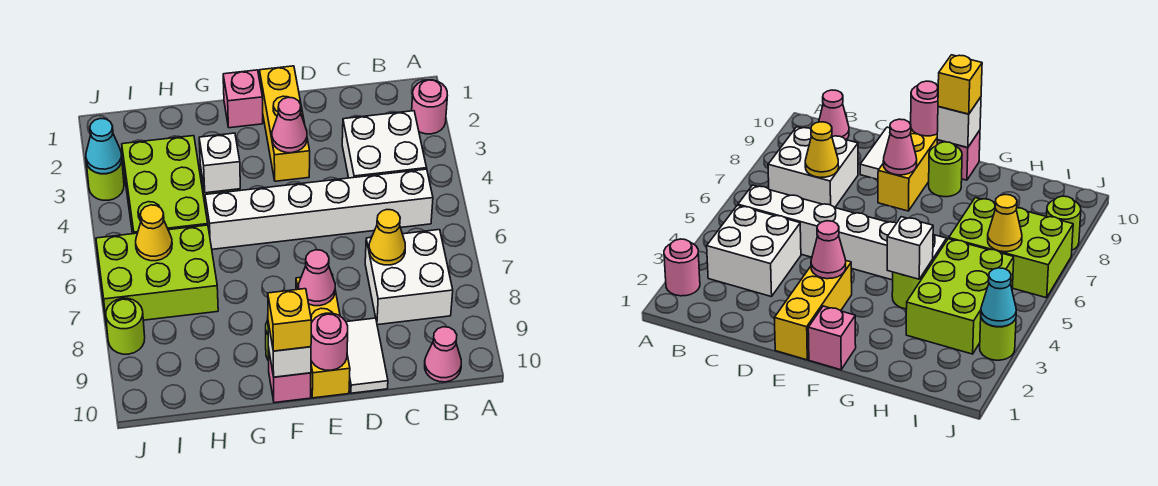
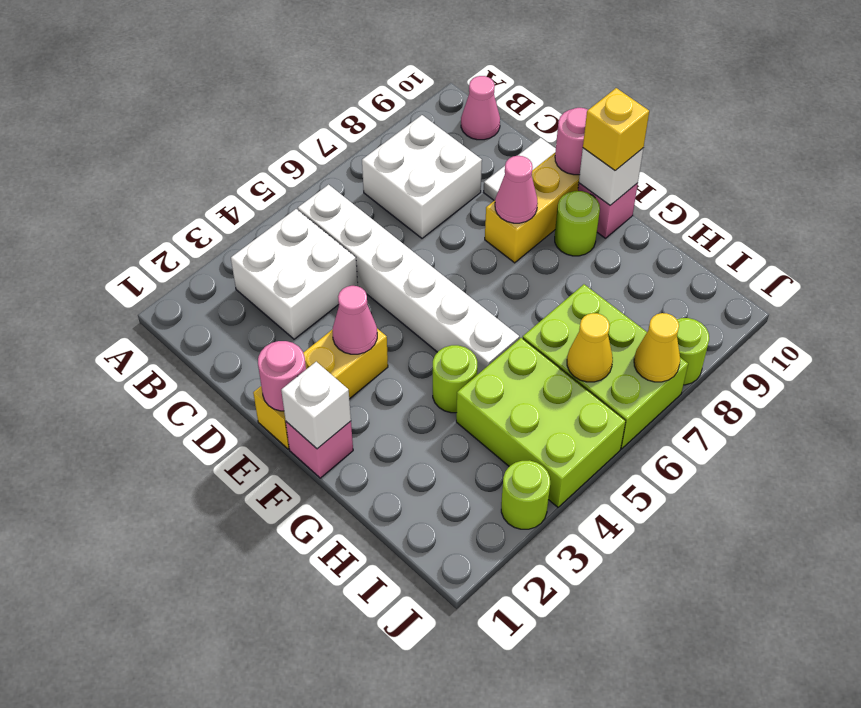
pink round brick A2 level 1 -> pink round brick E1 level 2
yellow cone C7 level 2 -> yellow cone J7 level 2
white brick G4 level 2 -> white brick F1 level 2
lime brick H3:I5 level 1 -> lime brick H4:J5 level 1
cyan cone J3 level 2 -> none

